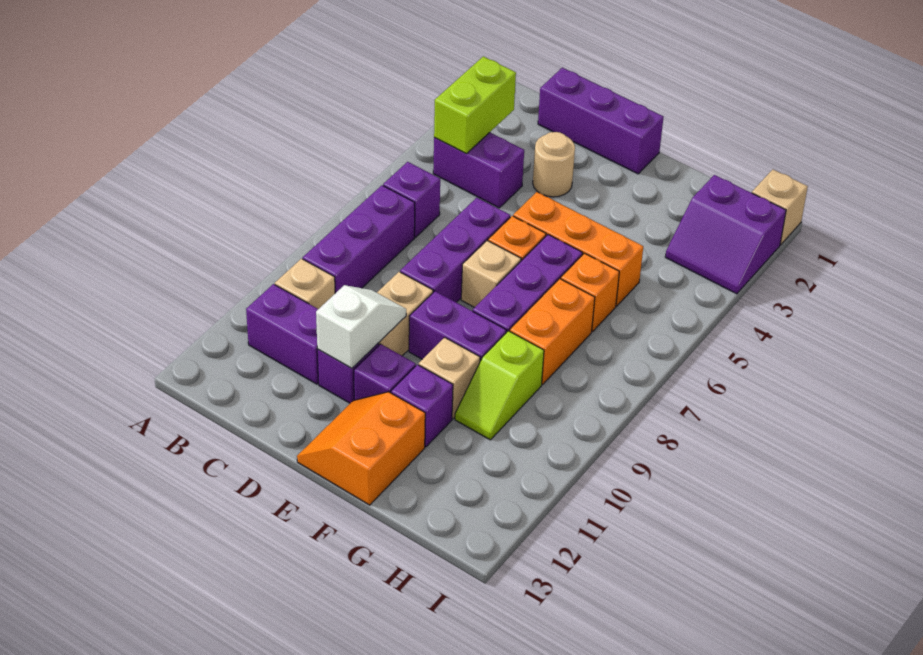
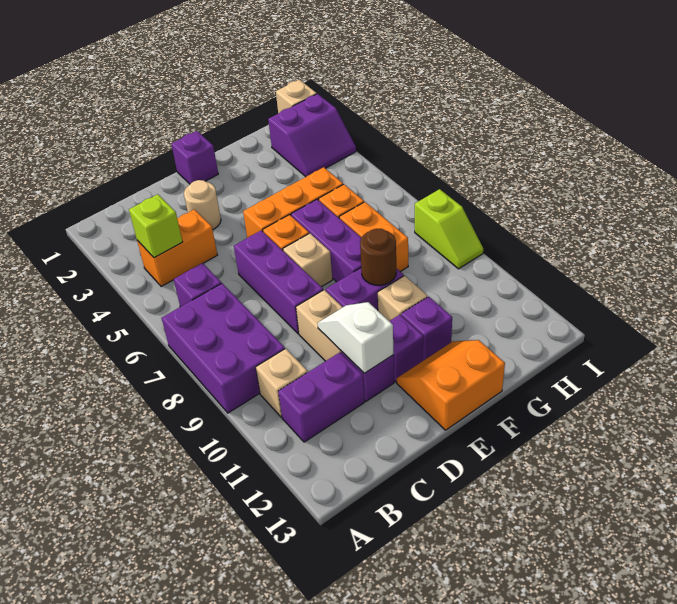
lime brick B3:B4 level 2 -> lime brick B4 level 2
purple brick B4:C4 level 1 -> orange brick B4:C4 level 1
purple brick B7:B9 level 1 -> purple brick A7:B9 level 1
purple brick C1:E1 level 1 -> purple brick E1 level 1
orange slope E12:F13 level 1 top F -> orange slope E12:F13 level 1 top 13
none -> brown round brick F9 level 2
lime slope G9:G10 level 1 top 9 -> lime slope I8:I9 level 1 top 8

